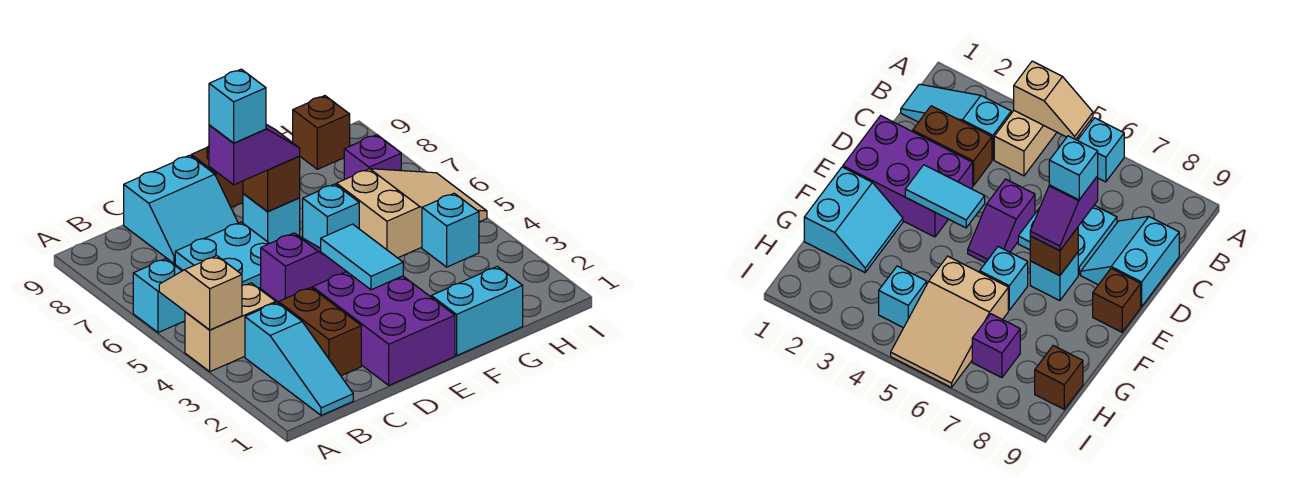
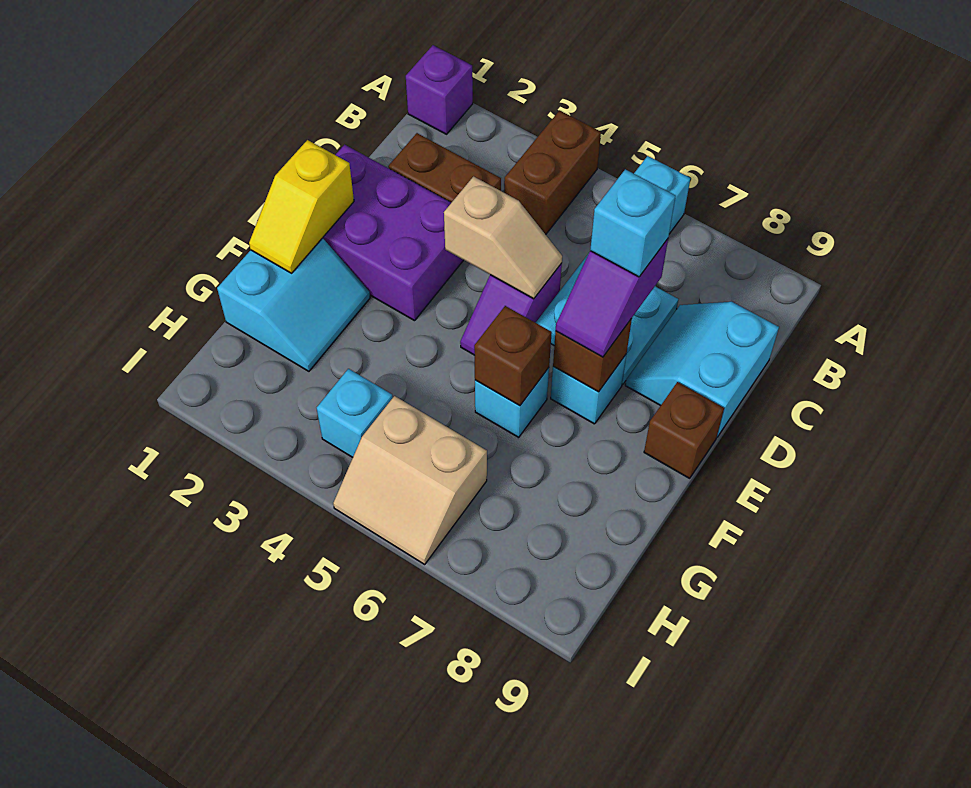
tan brick A4:B4 level 1 -> brown brick A4:B4 level 1
tan slope A4:A5 level 2 top 4 -> tan slope D4:D5 level 2 top 4
cyan slope B1:B3 level 1 top 3 -> none
none -> yellow slope E1:F1 level 2 top E
cyan tile E3:E4 level 2 -> none
tan slope G5:I6 level 1 top G -> tan slope H5:I6 level 1 top H
purple brick H7 level 1 -> purple brick A1 level 1
brown brick H9 level 1 -> brown brick F6 level 2

